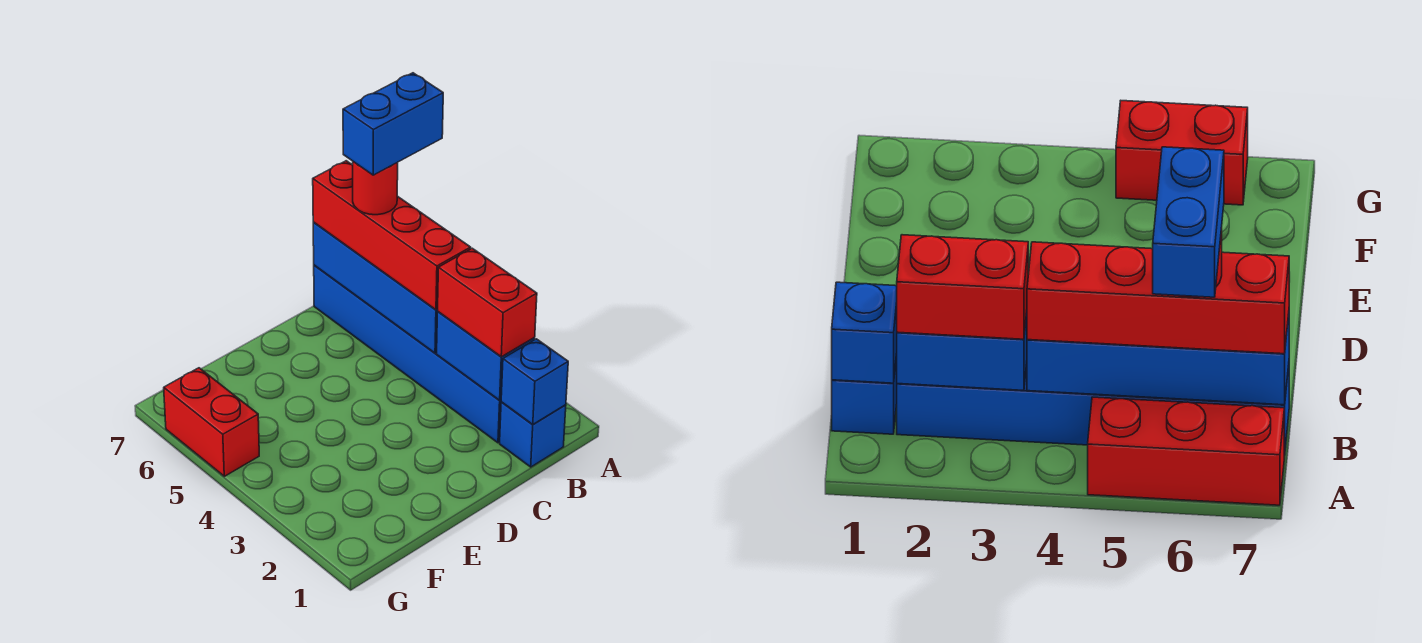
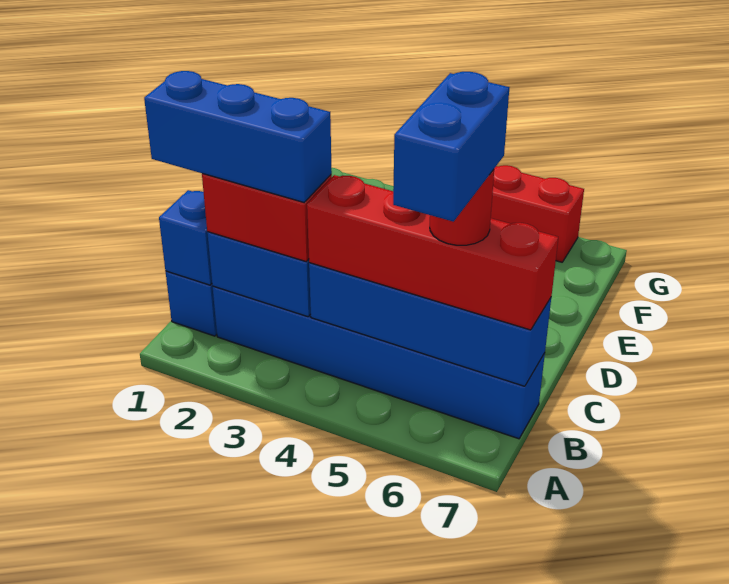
red brick A5:A7 level 1 -> none
none -> blue brick B1:B3 level 4

